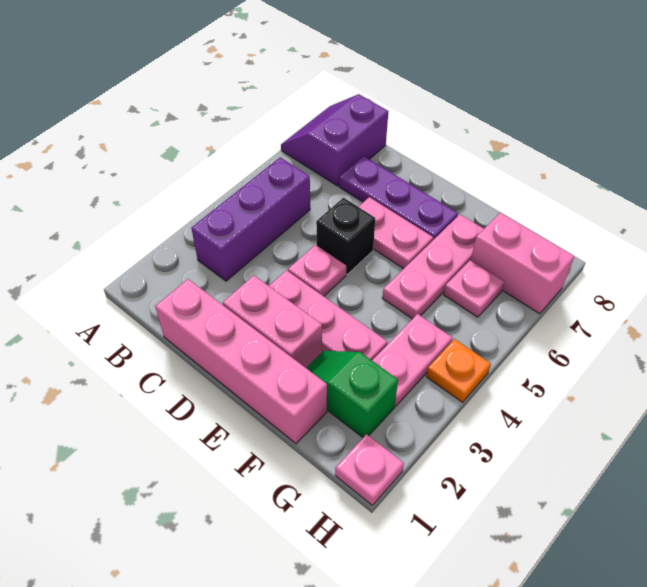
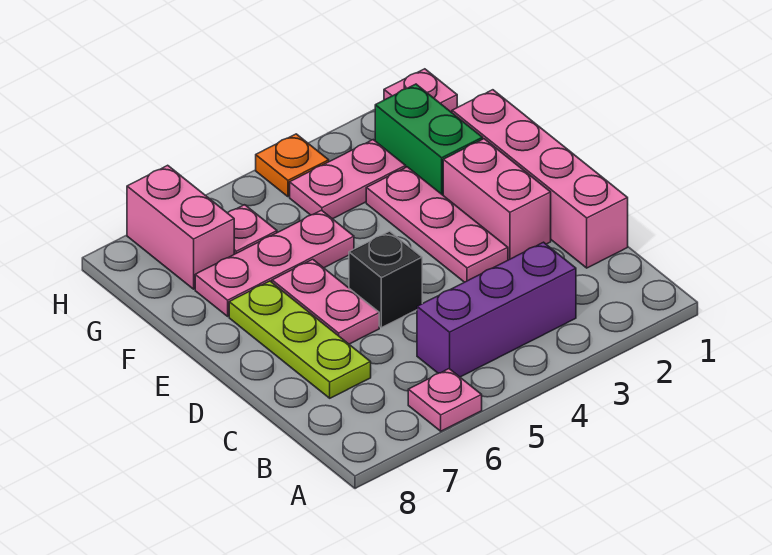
purple slope A7:B8 level 1 top B -> none
purple plate C7:E7 level 1 -> lime plate C7:E7 level 1
pink plate D4 level 1 -> pink plate A6 level 1
green slope F2:G2 level 1 top G -> green brick F2:G2 level 1

